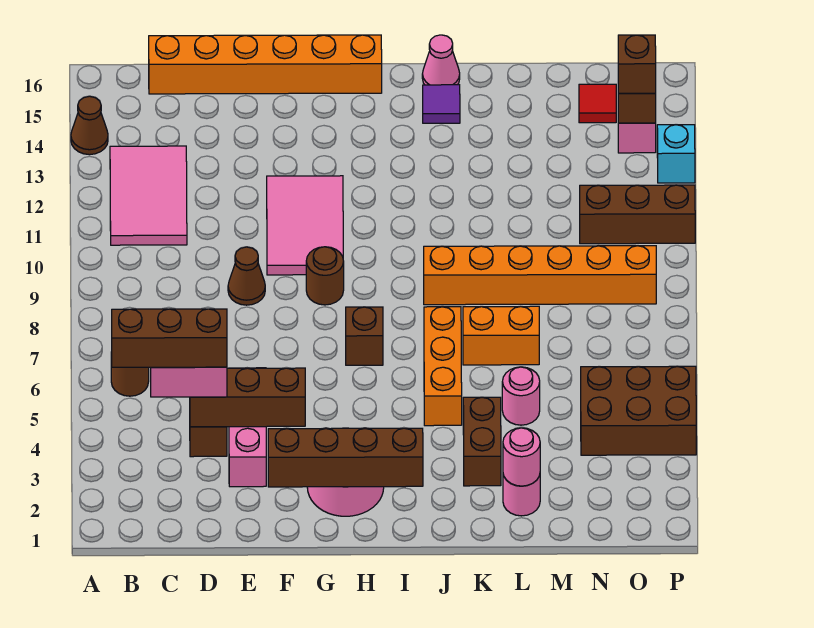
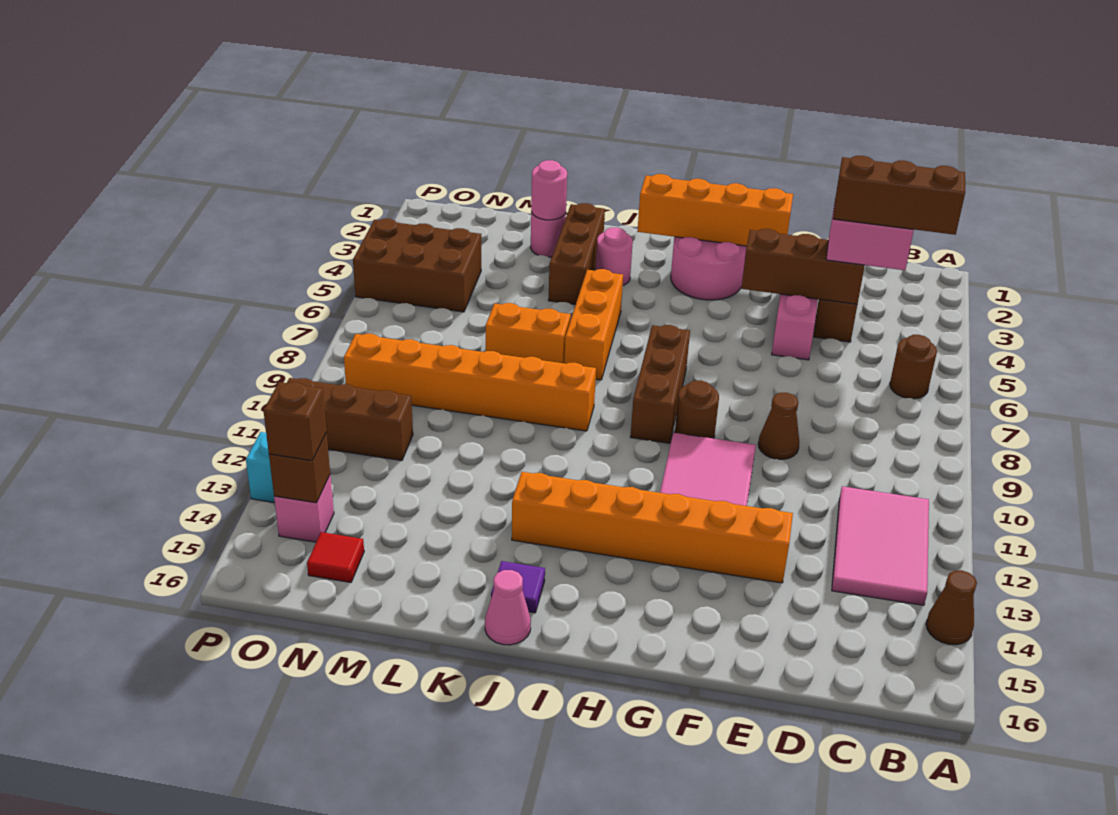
orange brick C16:H16 level 1 -> orange brick E13:J13 level 1
brown brick F2:I2 level 2 -> orange brick F2:I2 level 2
brown brick H7 level 1 -> brown brick H7:H9 level 1
brown brick K3:K4 level 1 -> brown brick K2:K4 level 1
pink round brick L5 level 1 -> pink round brick J3 level 1

